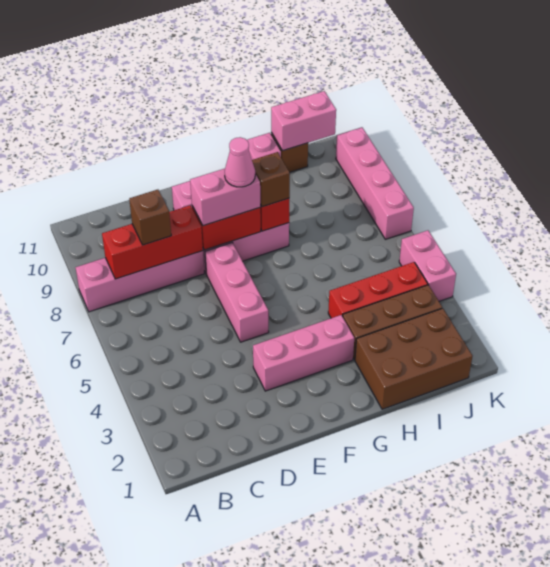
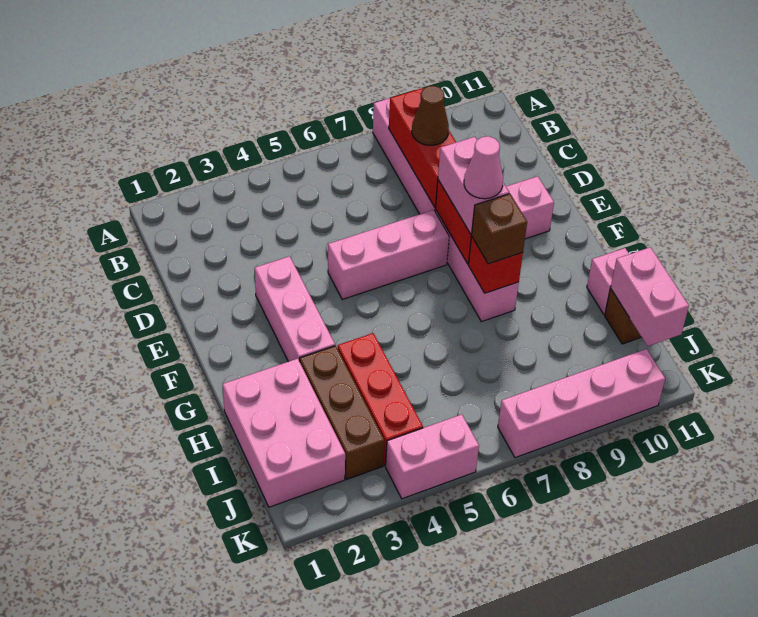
brown brick C8 level 3 -> brown cone C8 level 3
brown brick H1:J2 level 1 -> pink brick H1:J2 level 1

